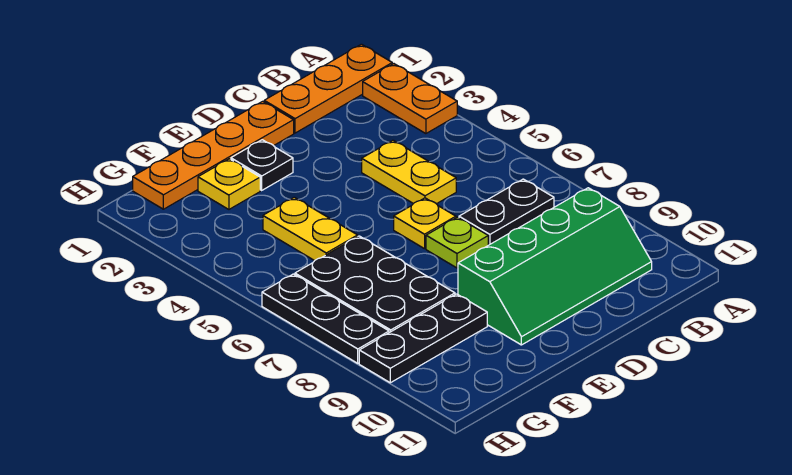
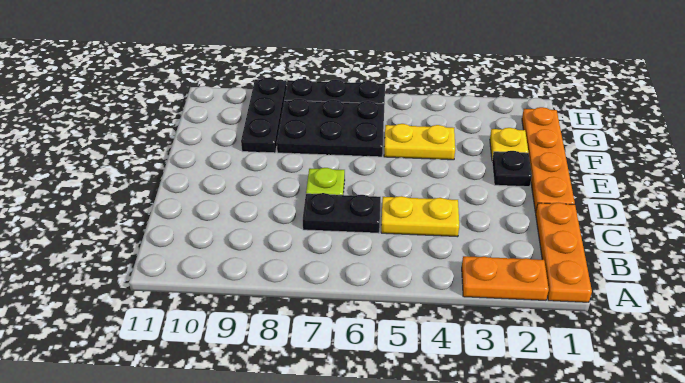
black plate B7:C7 level 1 -> black plate C6:C7 level 1
green slope B9:E10 level 1 top 9 -> none
yellow plate D6 level 1 -> none

